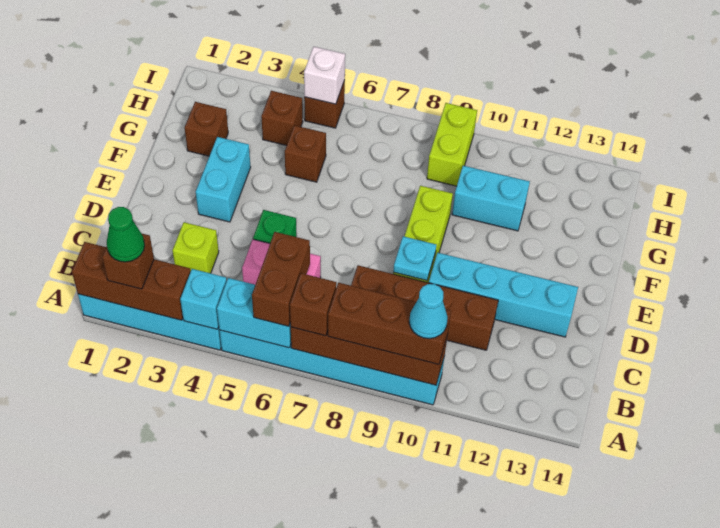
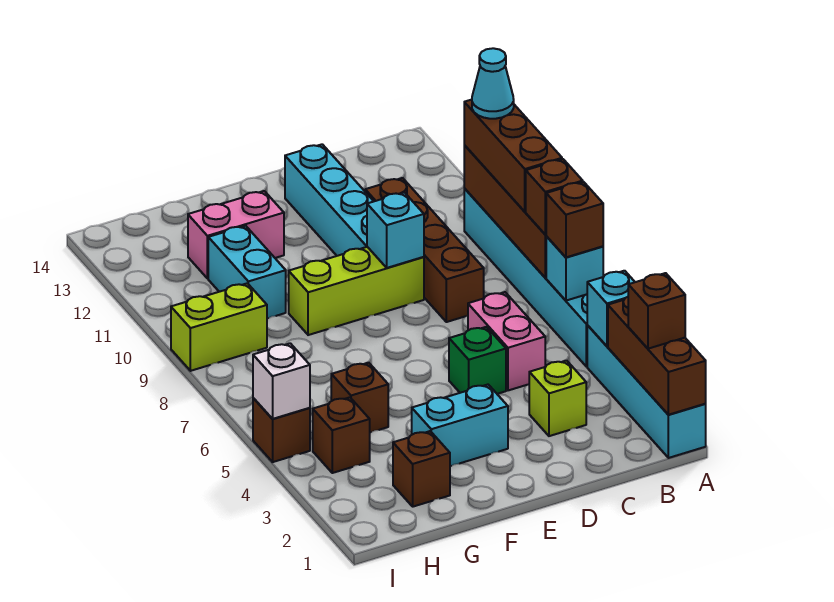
green cone A2 level 4 -> none
cyan brick A5:A6 level 2 -> cyan brick A6 level 2
brown brick A6:B6 level 3 -> brown brick A6 level 3
cyan plate D9 level 2 -> cyan brick D9 level 2
none -> pink brick F12:G12 level 1

